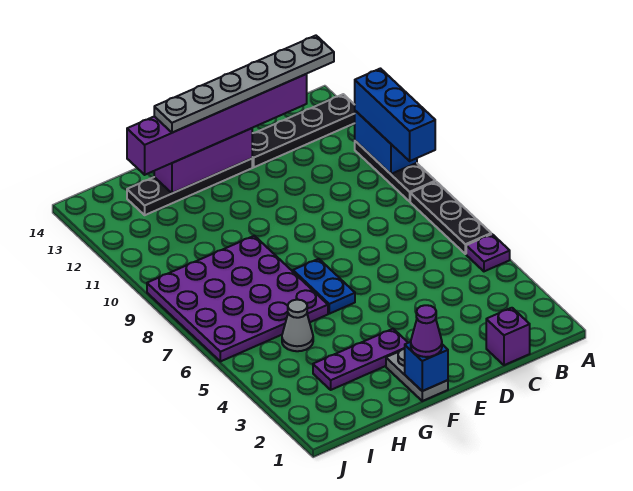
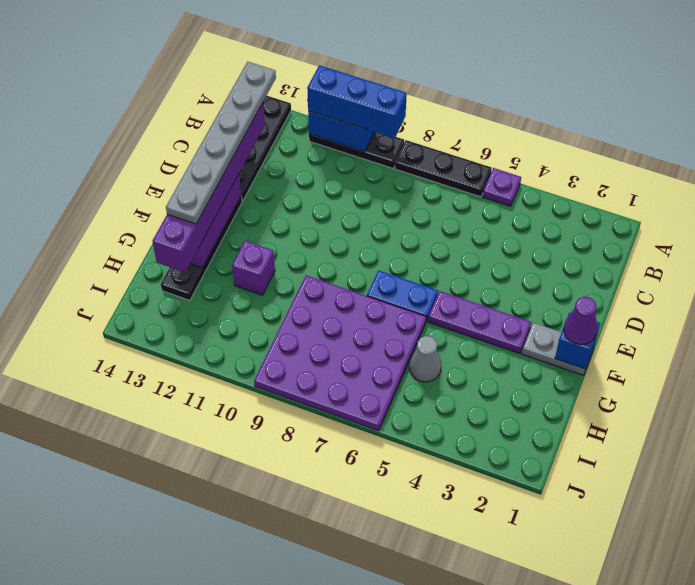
purple brick C1 level 1 -> purple brick G11 level 1
purple plate F3:H3 level 1 -> purple plate F3:F5 level 1

